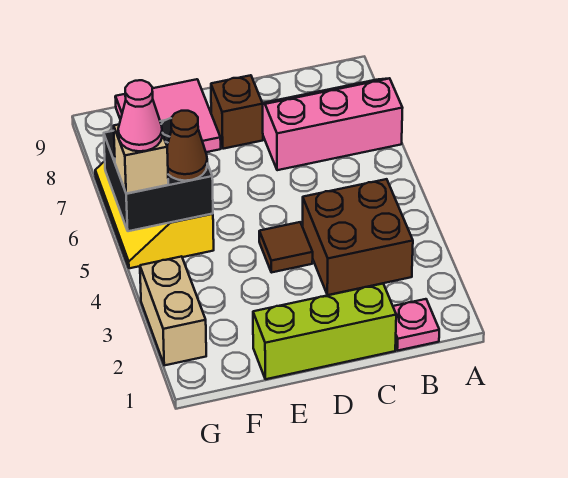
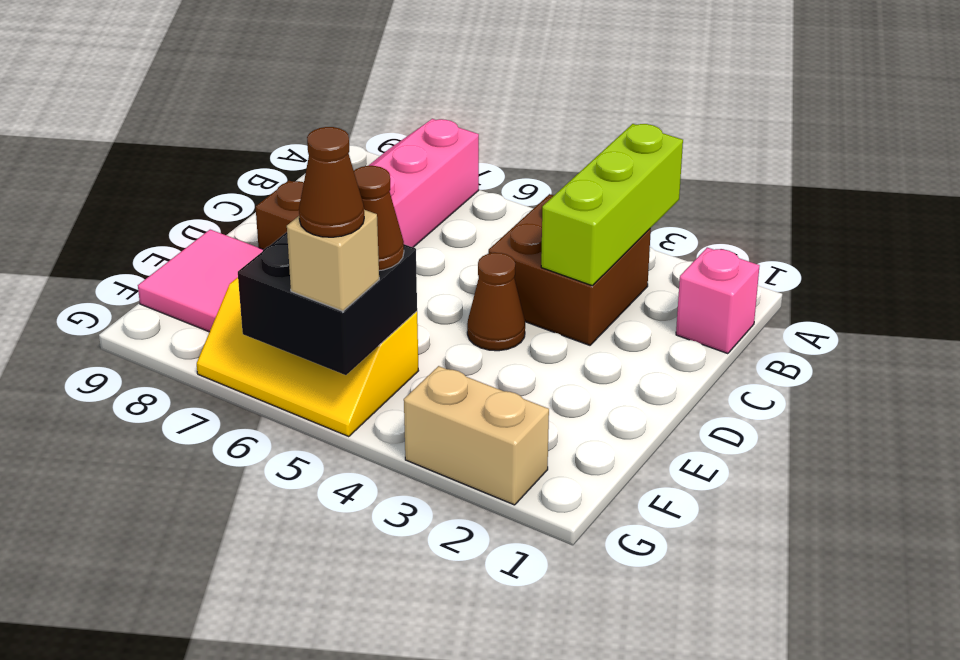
pink plate B1 level 1 -> pink brick B1 level 1
lime brick C1:E1 level 1 -> lime brick A3:C3 level 2
brown tile D4 level 1 -> brown cone D4 level 1
pink cone G5 level 4 -> brown cone G5 level 4

